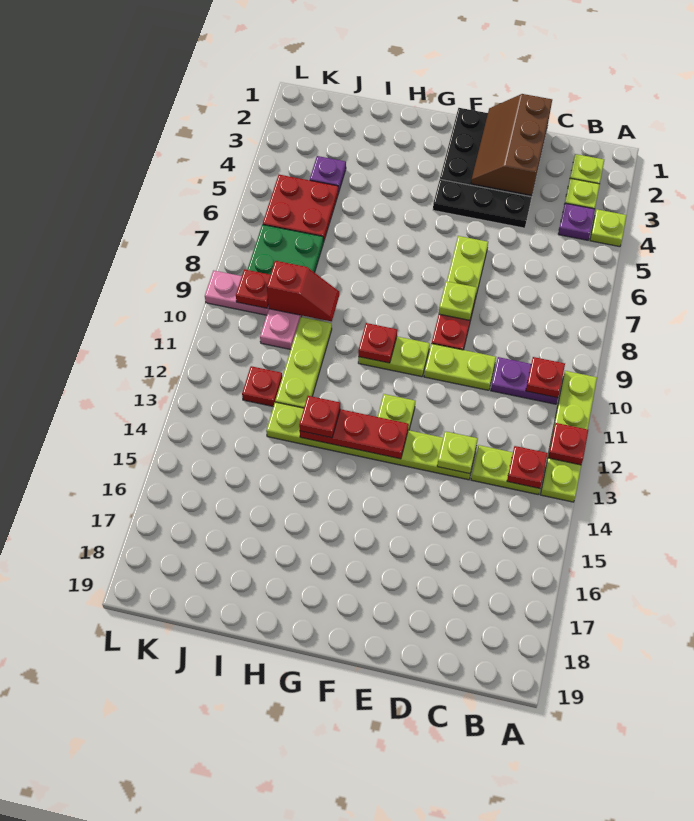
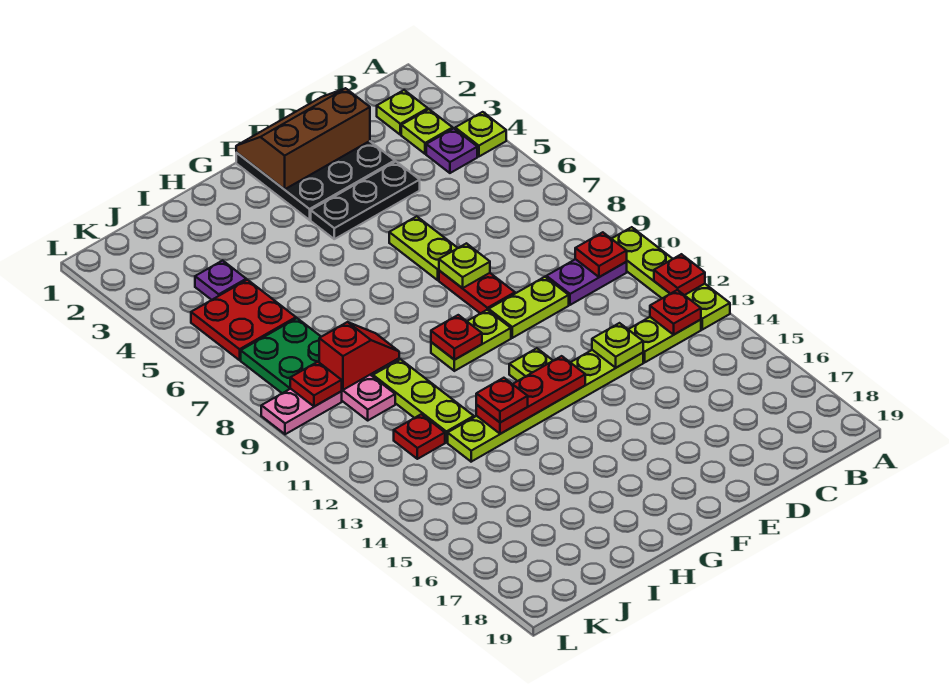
brown slope D1:E3 level 2 top D -> brown slope D1:F2 level 2 top 2

